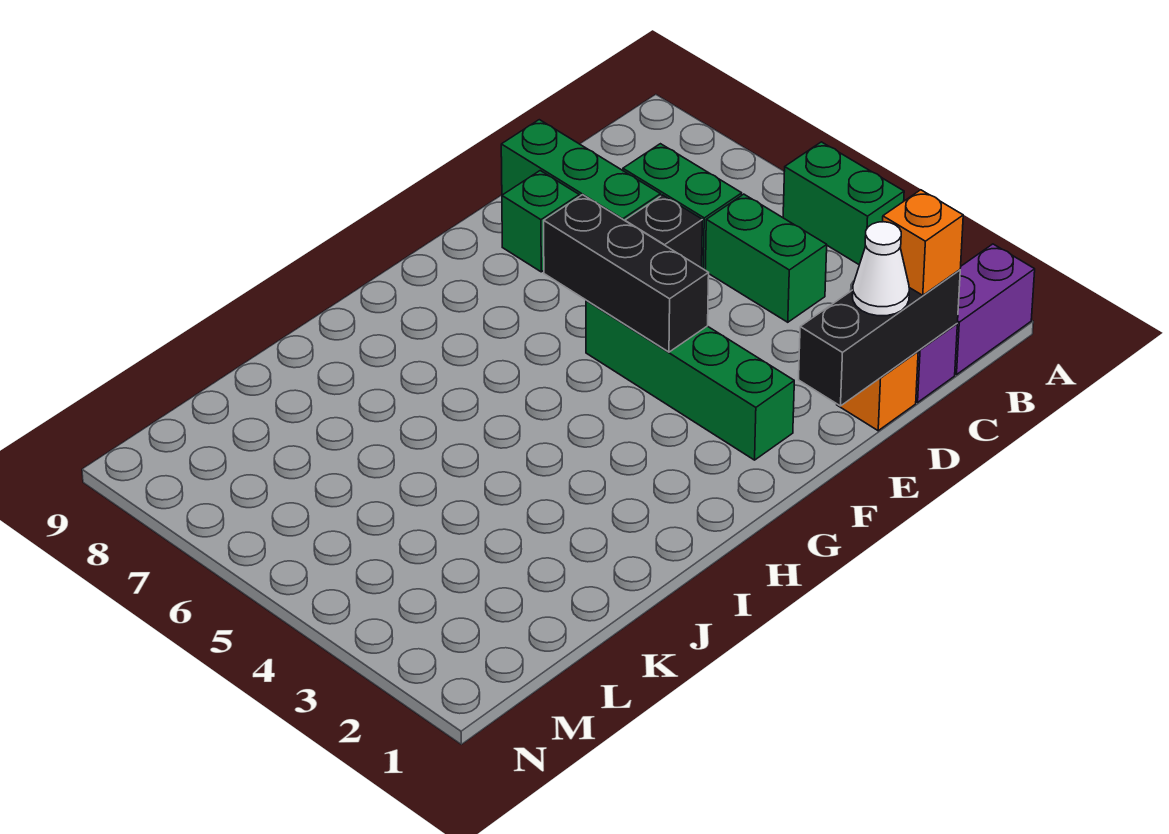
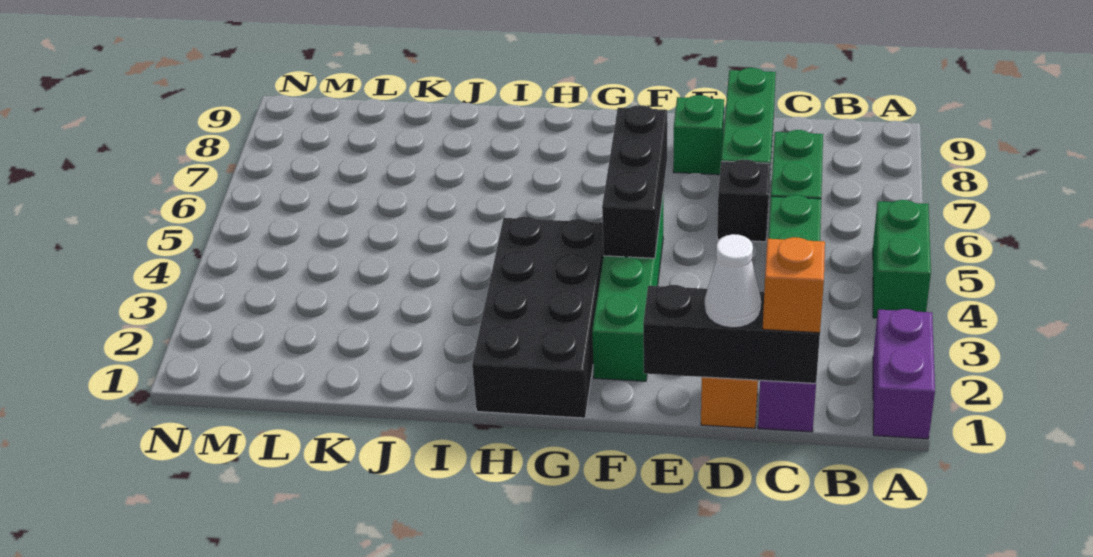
purple brick A1:B1 level 1 -> purple brick A1:A2 level 1
none -> black brick G1:H4 level 1

